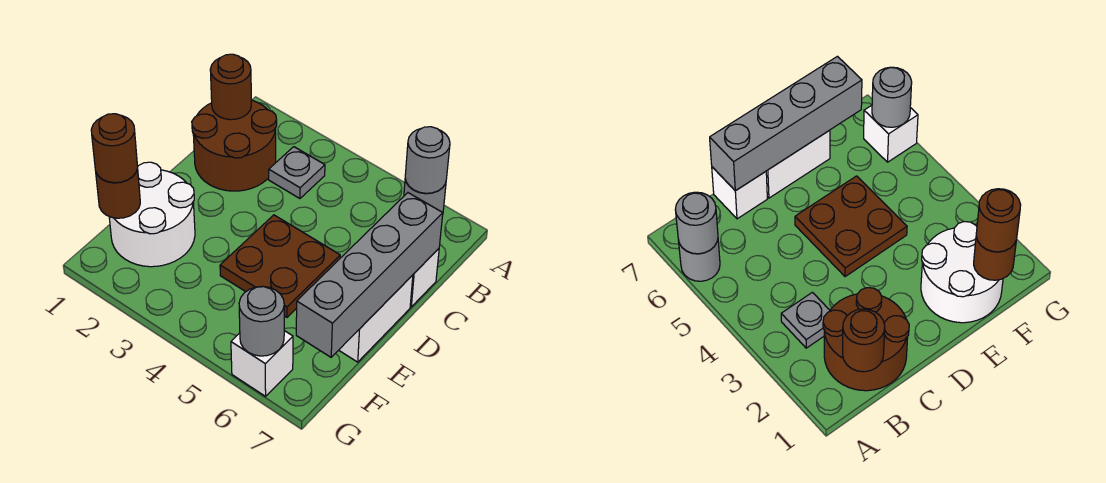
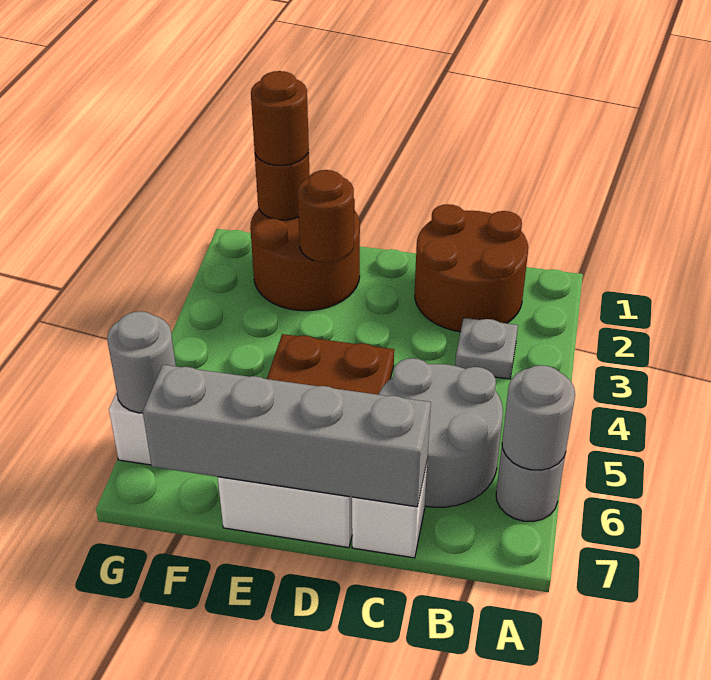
brown round brick B1 level 2 -> brown round brick E2 level 2
none -> grey round brick B5:C6 level 1
white round brick E1:F2 level 1 -> brown round brick E1:F2 level 1

